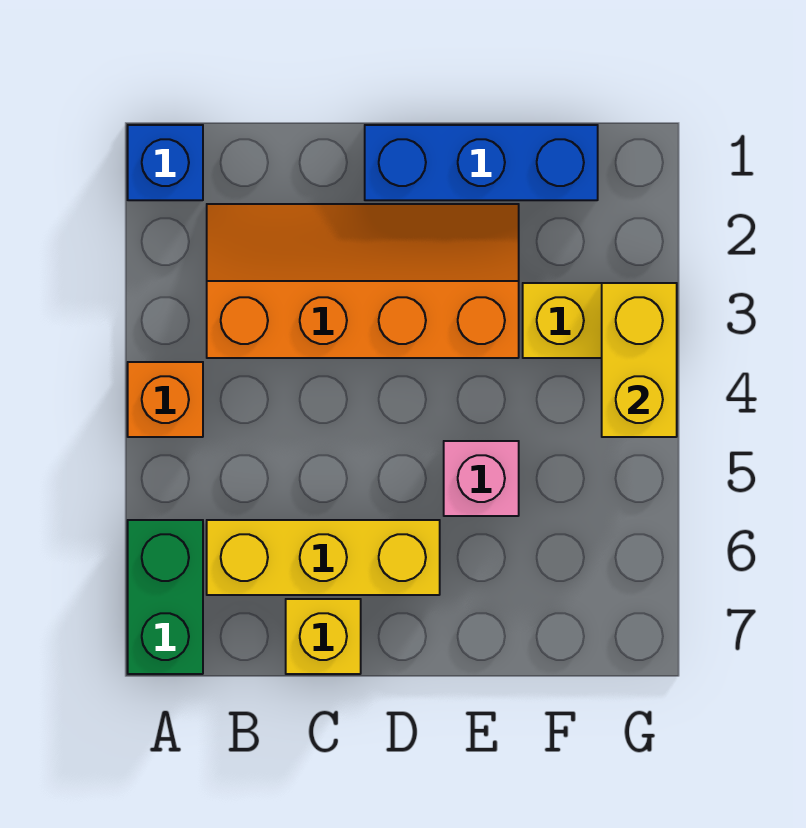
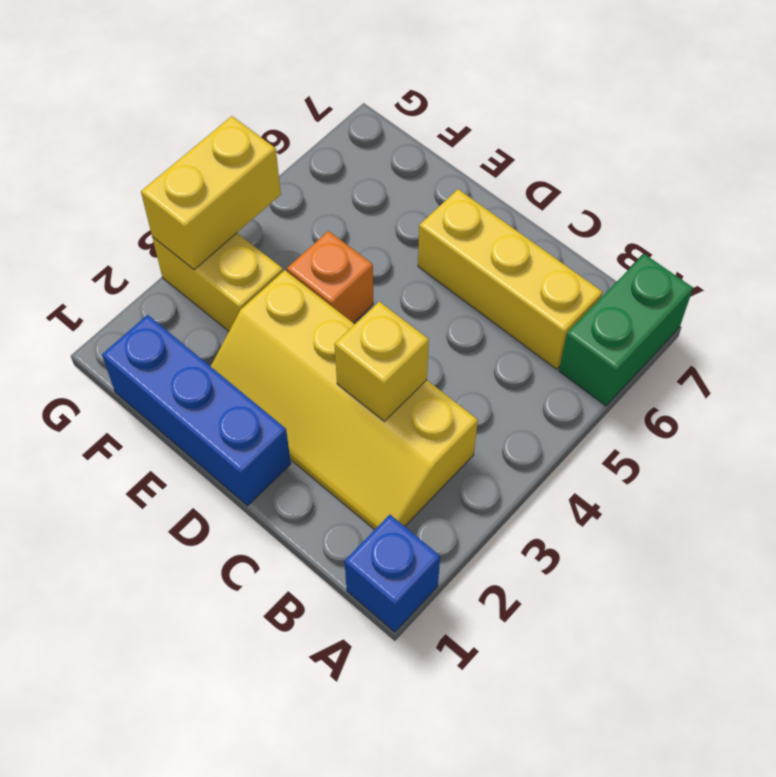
orange brick A4 level 1 -> orange brick E4 level 1
orange slope B2:E3 level 1 top 3 -> yellow slope B2:E3 level 1 top 3
yellow brick C7 level 1 -> yellow brick C3 level 2
pink brick E5 level 1 -> none

